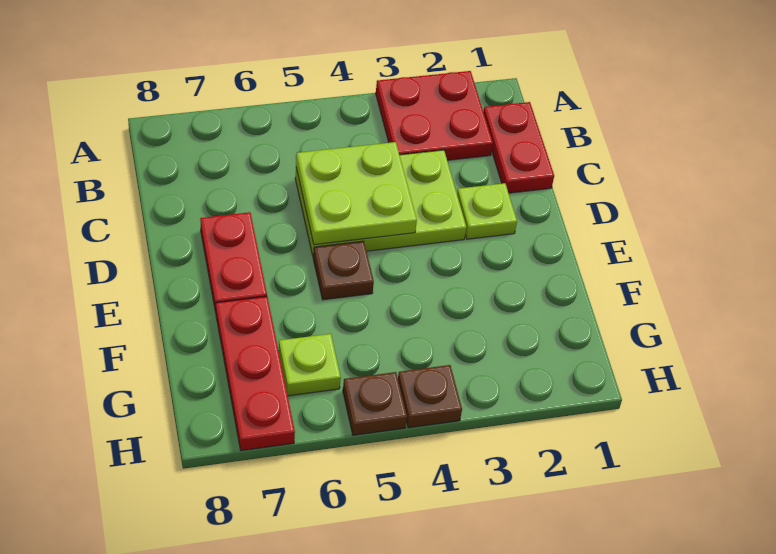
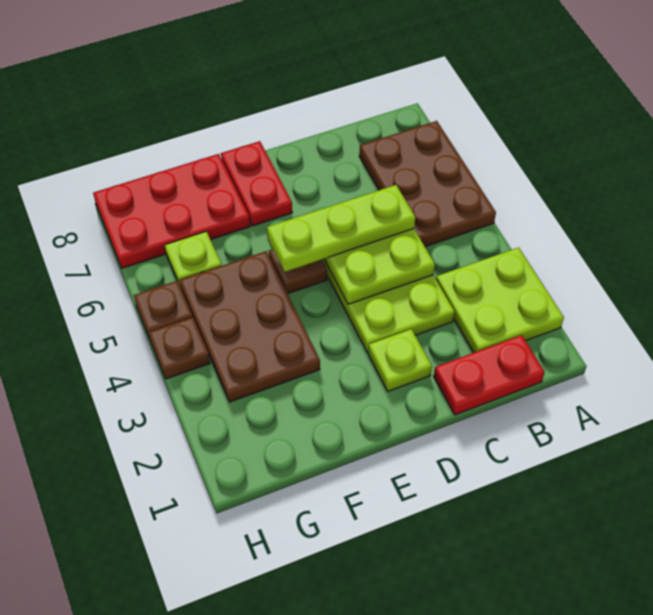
red plate A2:B3 level 1 -> lime plate A2:B3 level 1
none -> brown plate A5:B7 level 1
none -> lime plate C5:E5 level 3
red plate D7:E7 level 1 -> red plate E7:E8 level 1
none -> brown plate F3:G5 level 1
red plate F7:H7 level 1 -> red plate F7:H8 level 1

